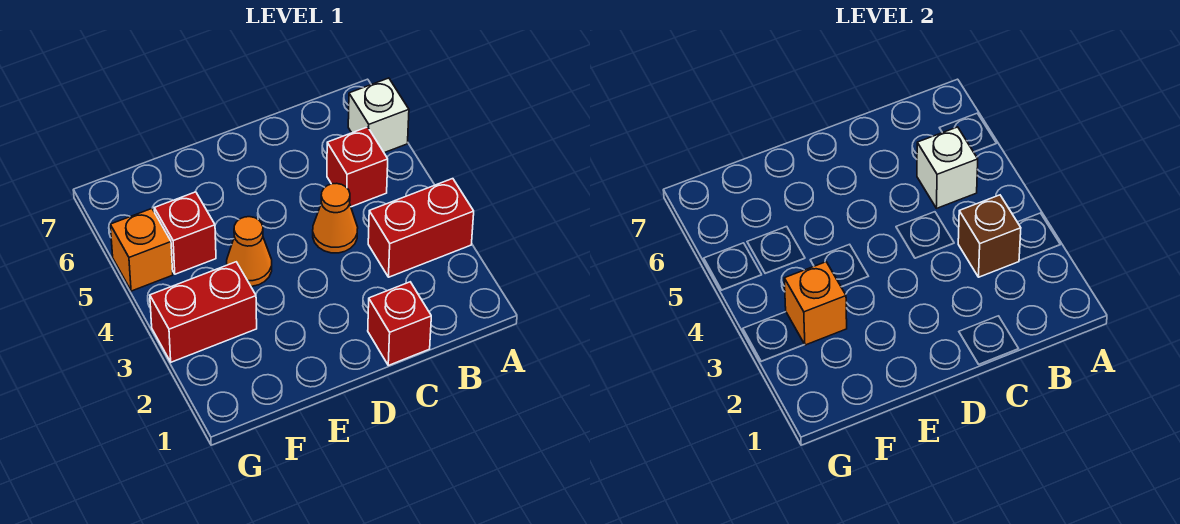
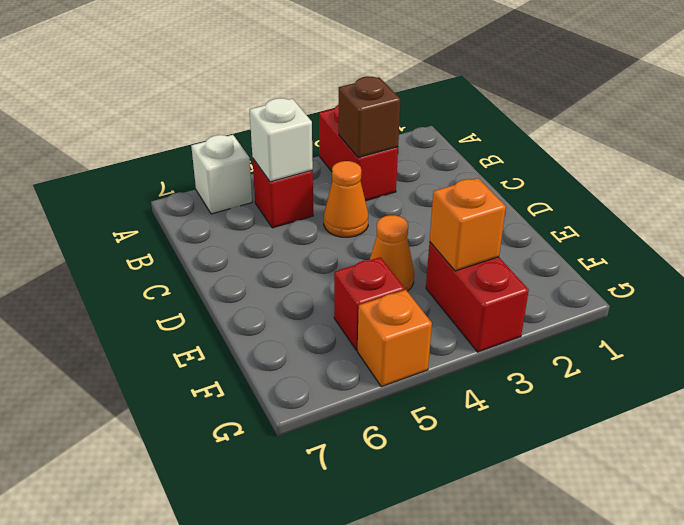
red brick C1 level 1 -> none

